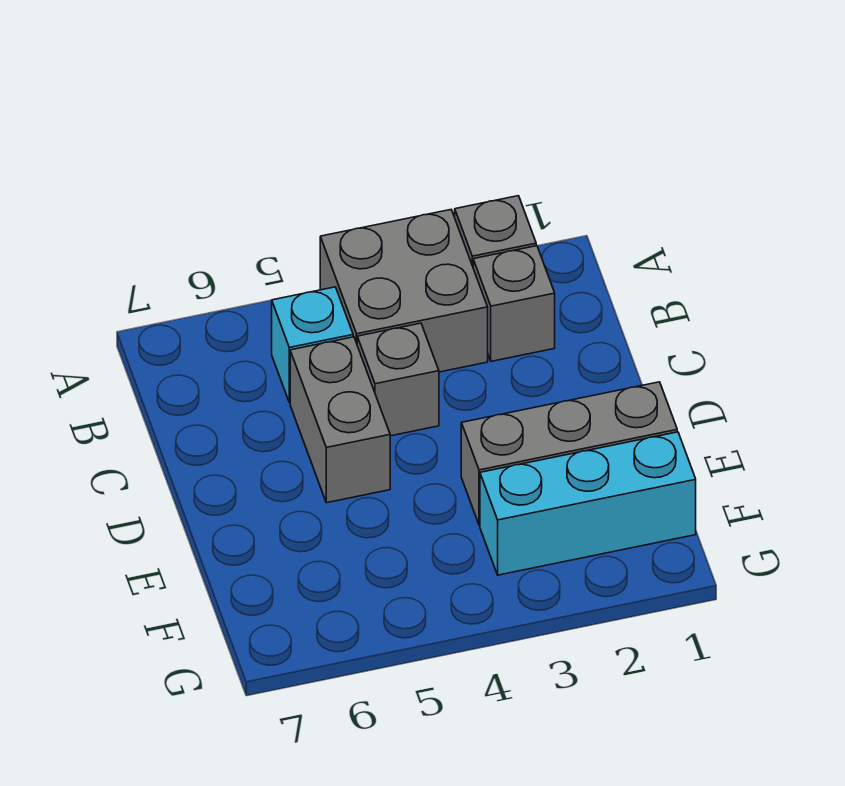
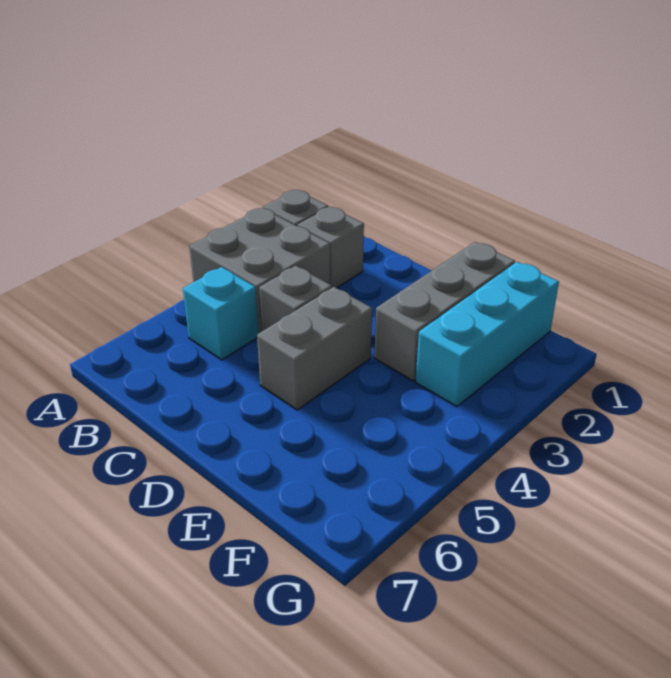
grey brick C5:D5 level 1 -> grey brick D4:D5 level 1

